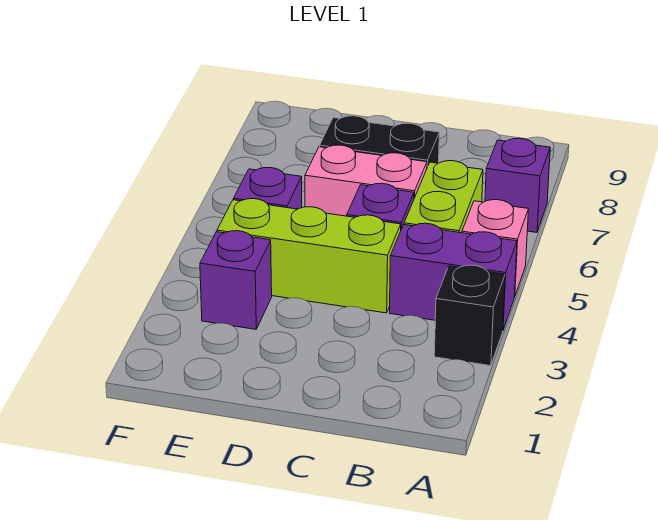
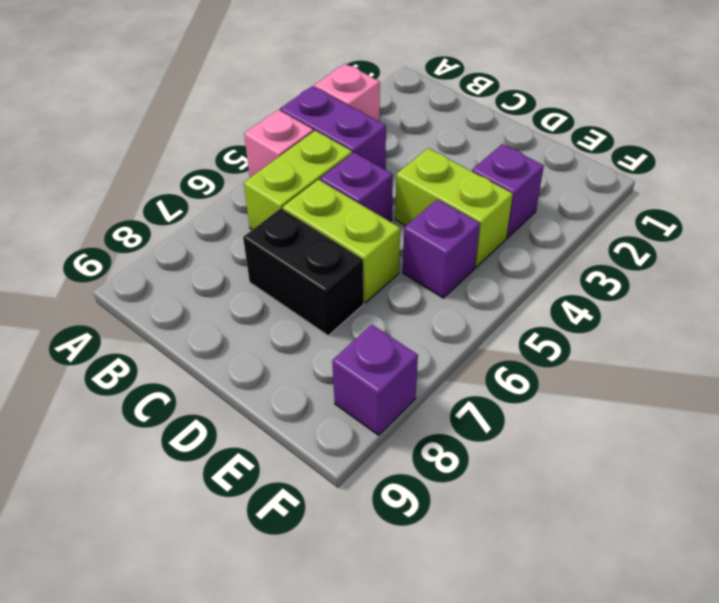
black brick A3 level 1 -> pink brick A3 level 1
purple brick A7 level 1 -> purple brick F8 level 1
lime brick C4:E4 level 1 -> lime brick D4:E4 level 1
pink brick C6:D6 level 1 -> lime brick C6:D6 level 1

